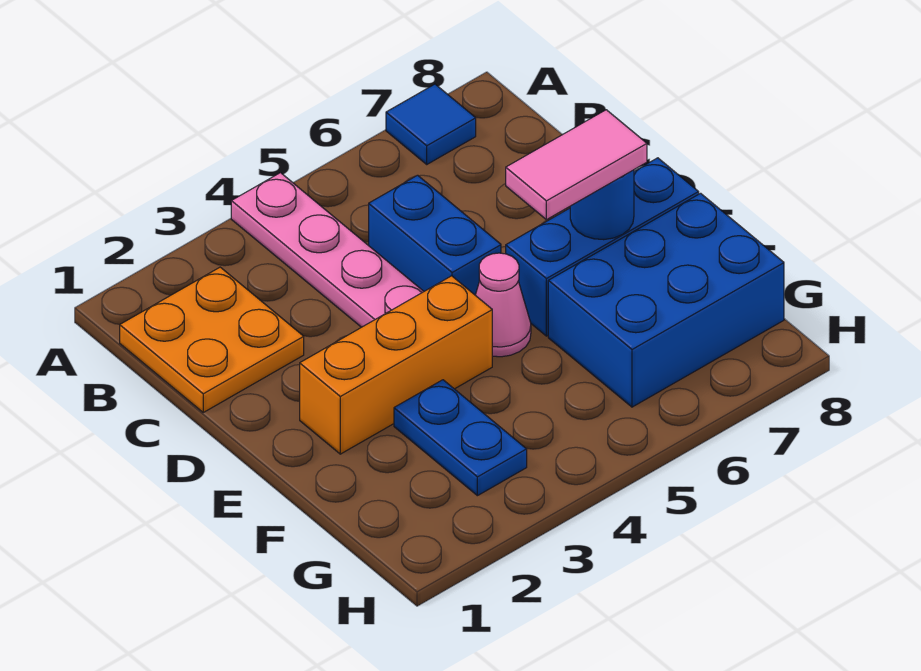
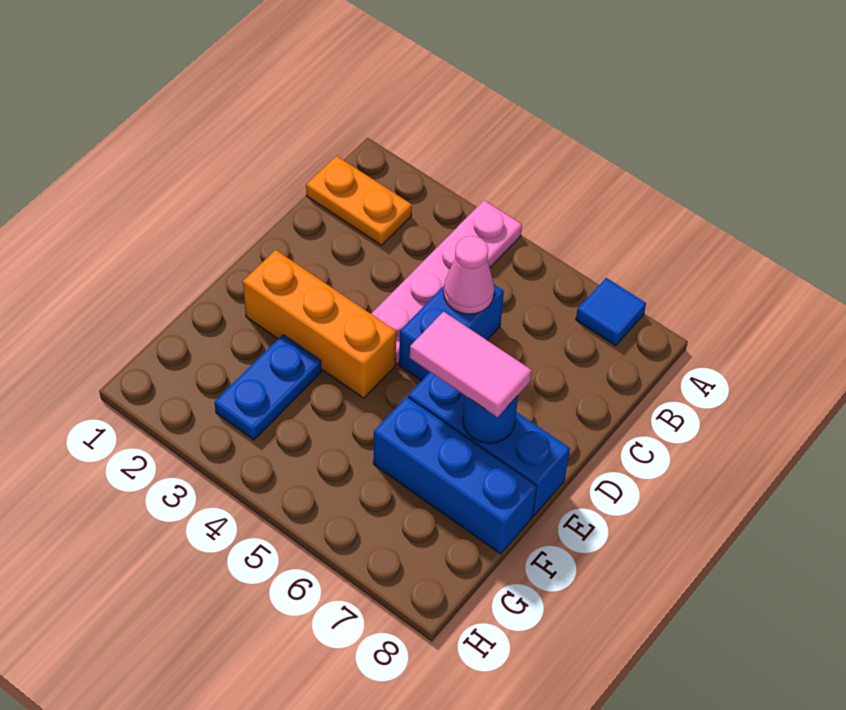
orange plate B1:C2 level 1 -> orange plate B1:B2 level 1
pink cone E5 level 1 -> pink cone C5 level 2
blue brick F6:G8 level 1 -> blue brick F6:F8 level 1

